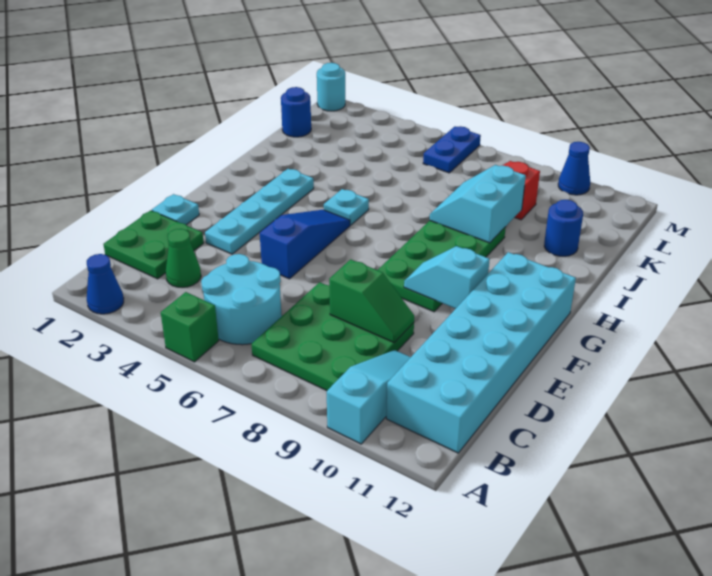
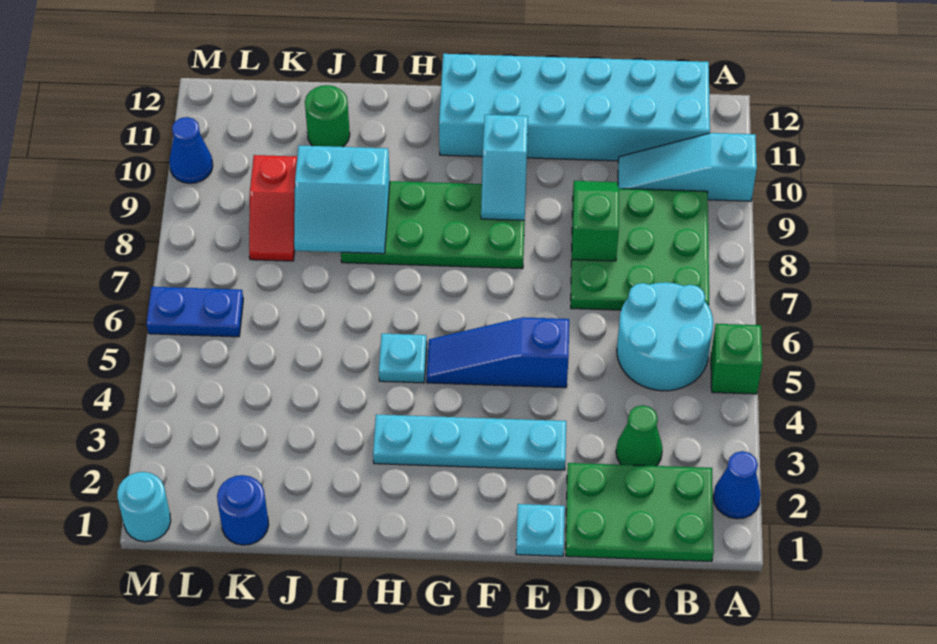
green plate C1:D2 level 1 -> green plate B1:D2 level 1
blue round brick J11 level 1 -> green round brick J11 level 1

